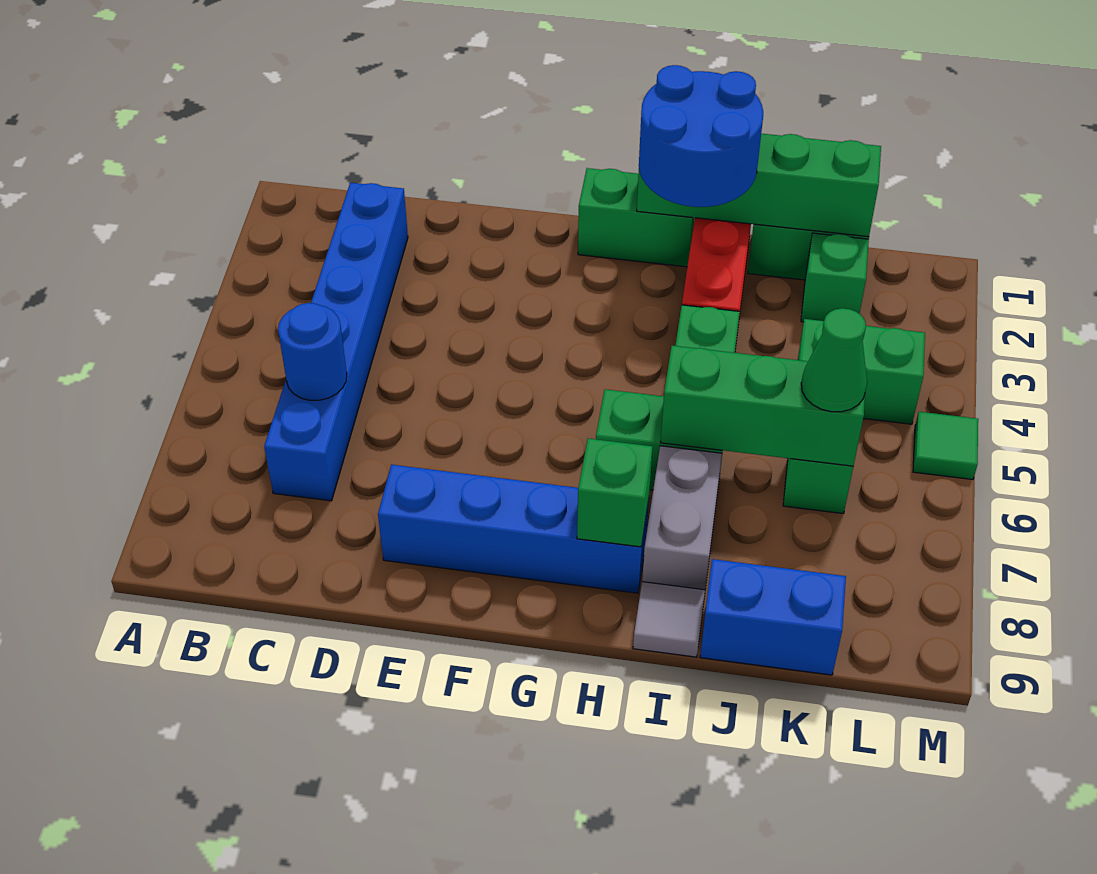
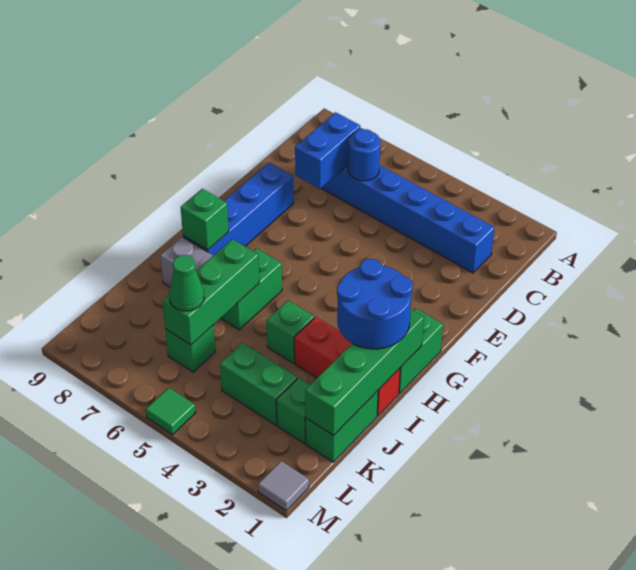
grey tile I9 level 1 -> grey tile M1 level 1
blue brick J9:K9 level 1 -> blue brick C7:D7 level 2
green brick K4:L4 level 1 -> green brick K3:K4 level 1

